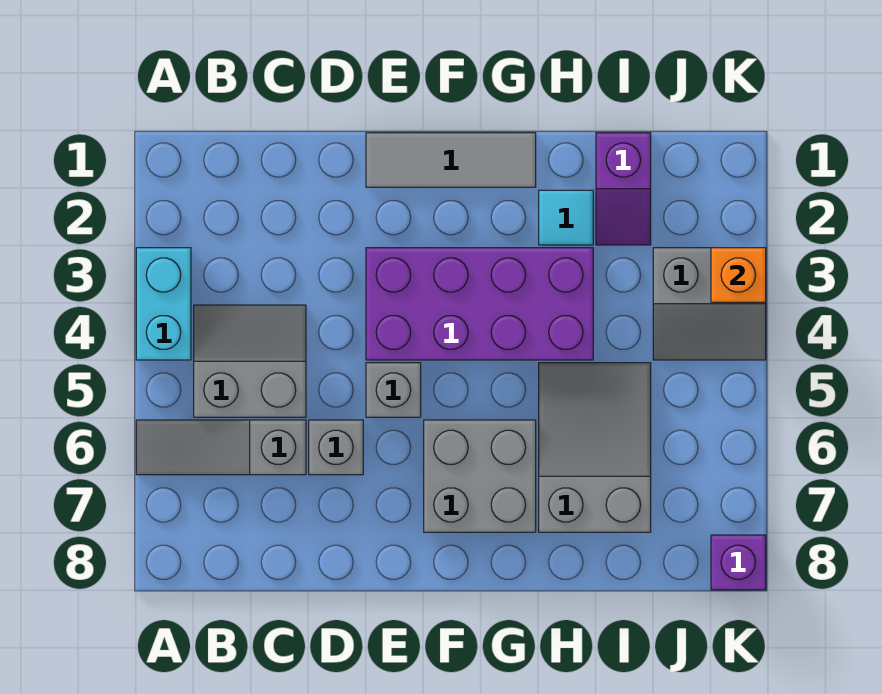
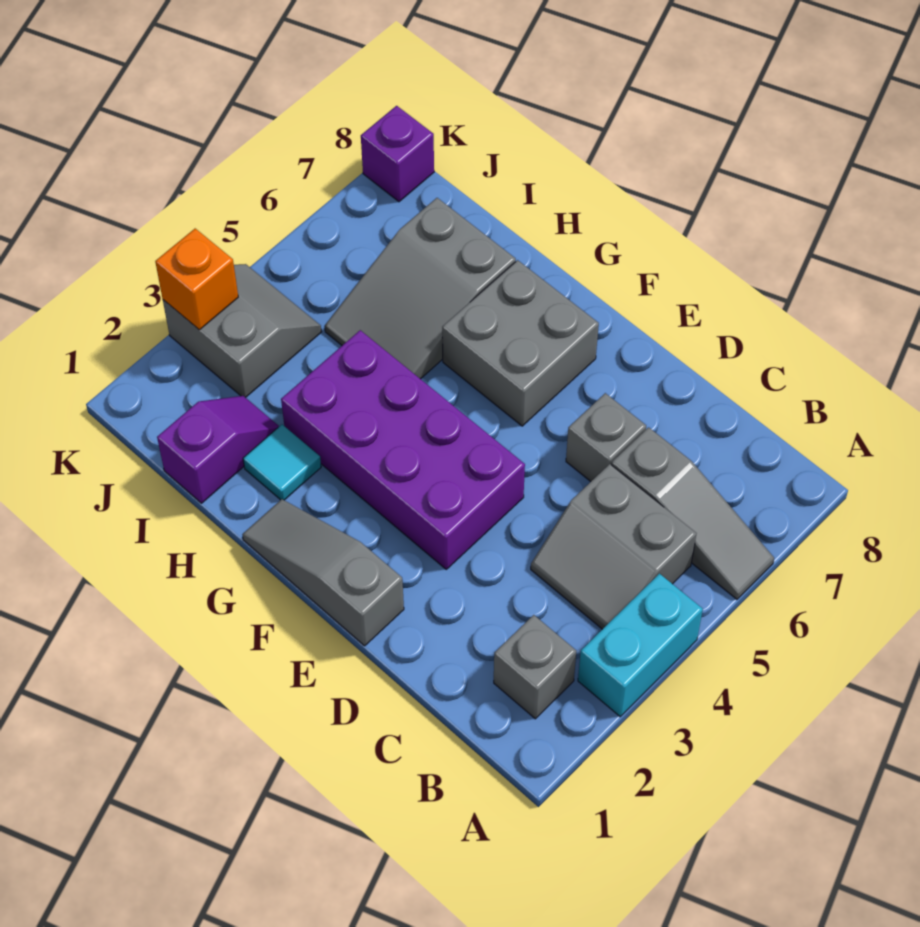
grey tile E1:G1 level 1 -> grey slope E1:G1 level 1 top E
grey brick E5 level 1 -> grey brick B2 level 1

